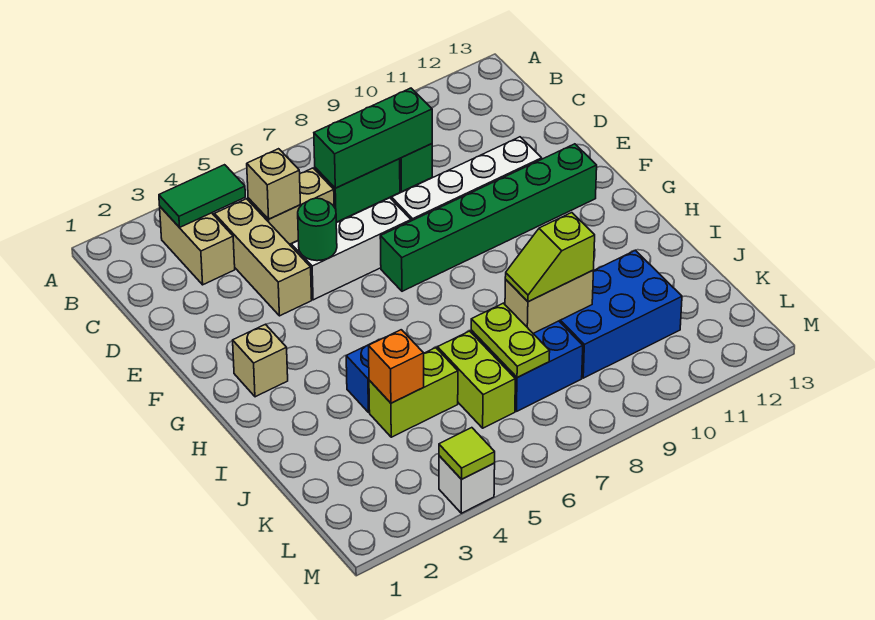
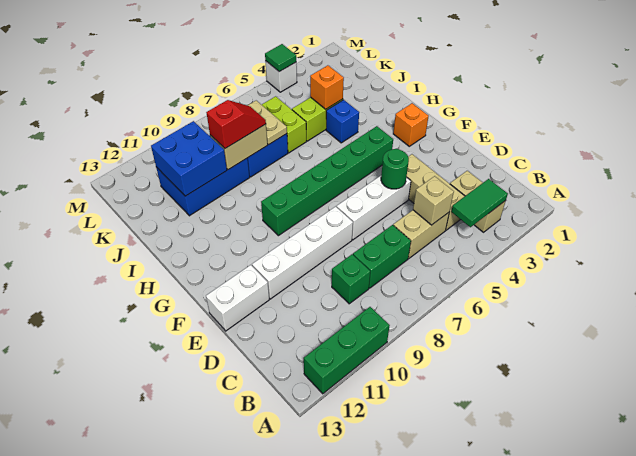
green brick C7:C9 level 2 -> green brick A10:A12 level 1
none -> white brick E12:E13 level 1
green brick F7:F12 level 1 -> green brick G4:G9 level 1
tan brick G2 level 1 -> orange brick G2 level 1
lime plate J7:K7 level 2 -> tan plate J7:K7 level 2
lime slope J8:J9 level 3 top 9 -> red slope J8:J9 level 3 top 9
none -> blue brick J10:K11 level 2
lime tile M4 level 2 -> green tile M4 level 2

